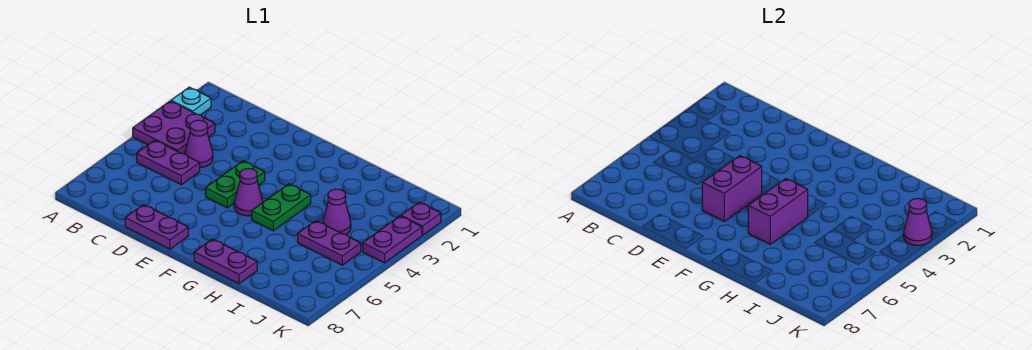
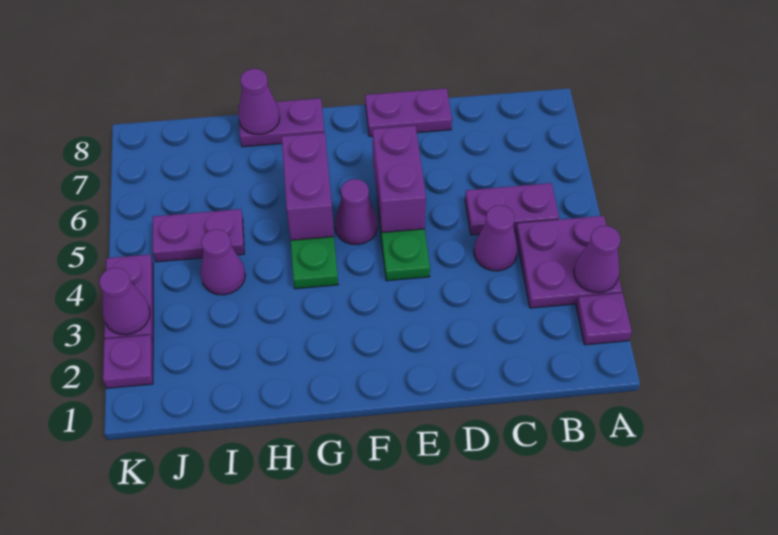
cyan plate A2 level 1 -> purple plate A2 level 1
none -> purple cone A3 level 2
none -> purple cone H8 level 2

